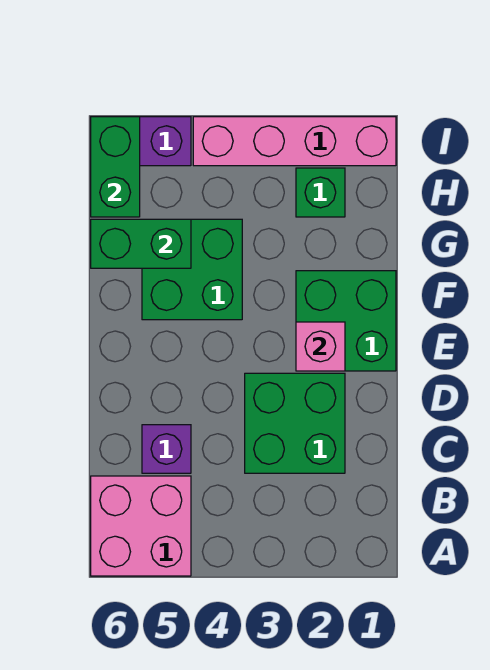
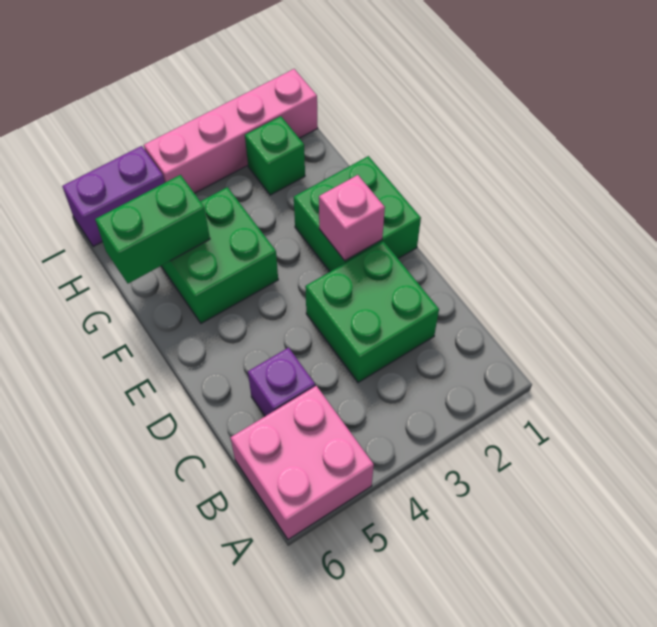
green brick H6:I6 level 2 -> none

